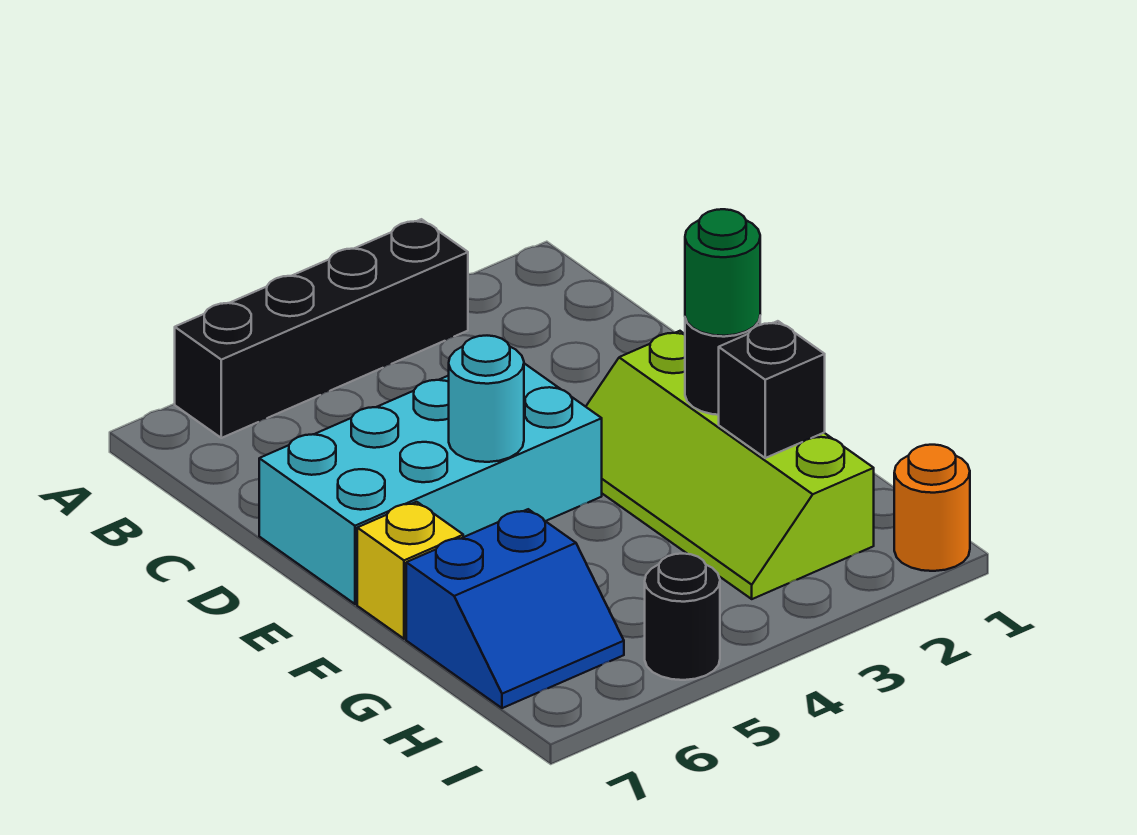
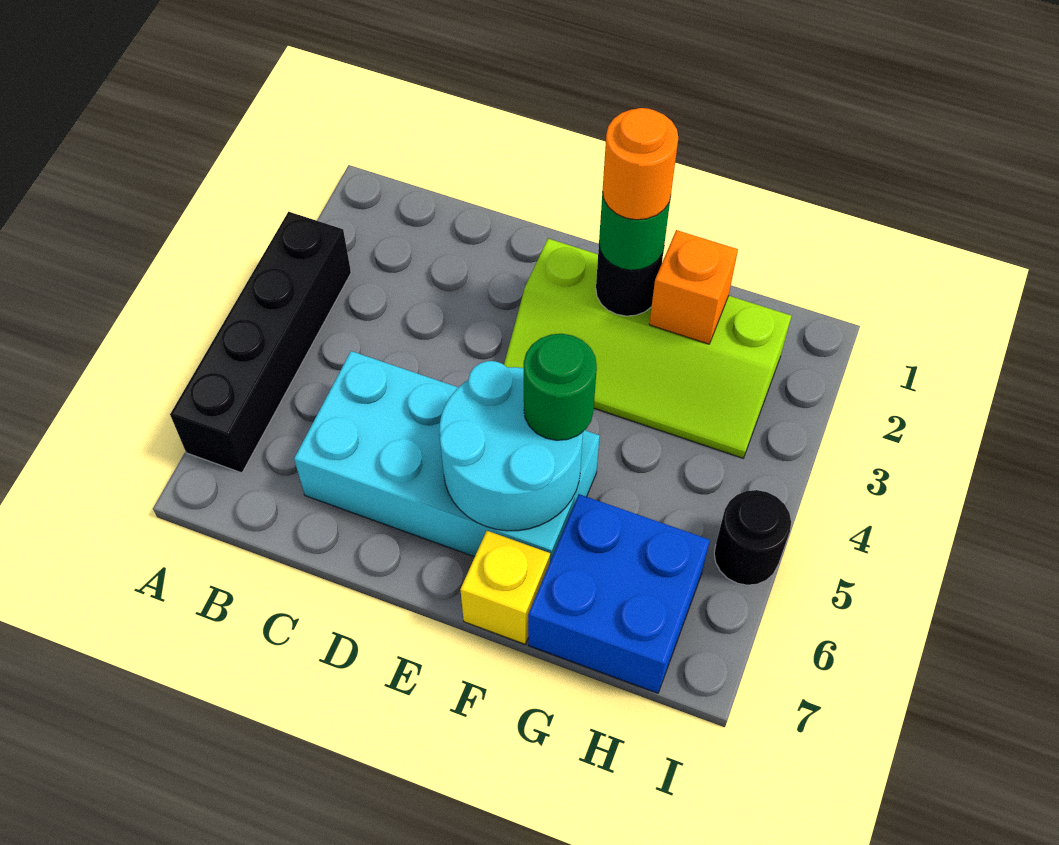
cyan brick D4:E7 level 1 -> cyan brick C5:F6 level 1
cyan round brick E5 level 2 -> cyan round brick E5:F6 level 2
none -> green round brick F5 level 3
black brick G2 level 2 -> orange brick G2 level 2
blue slope G6:H7 level 1 top G -> blue brick G6:H7 level 1
orange round brick I1 level 1 -> orange round brick F2 level 4

